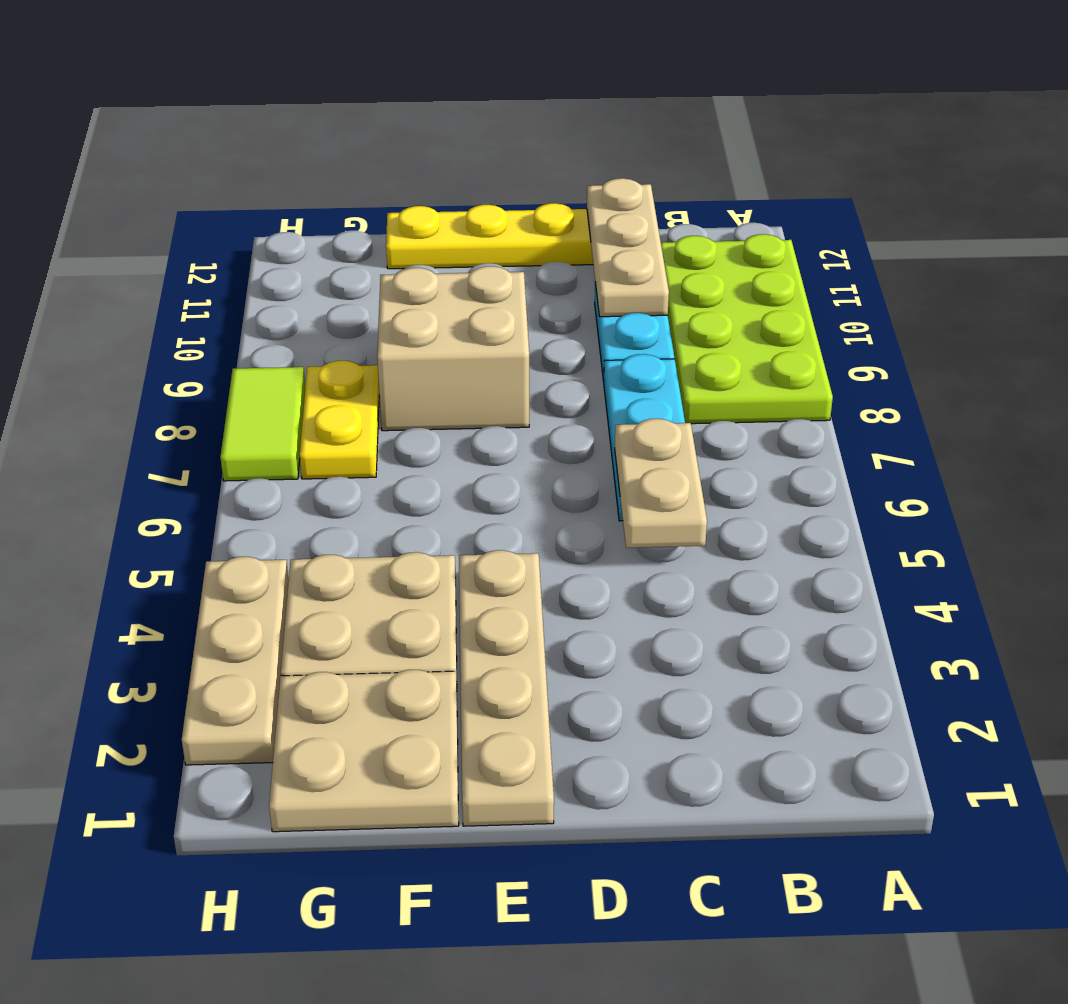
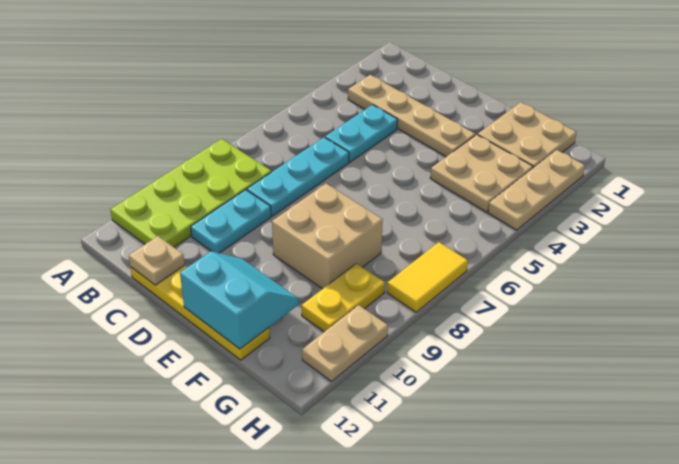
none -> cyan plate C4:C5 level 1
tan plate C5:C6 level 2 -> tan plate H10:H11 level 1
tan plate C10:C12 level 2 -> tan plate C12 level 2
tan plate E1:E4 level 1 -> tan plate B3:E3 level 1
none -> cyan slope E11:F12 level 2 top 12
yellow plate G7:G8 level 1 -> yellow plate G9:G10 level 1
lime tile H7:H8 level 1 -> yellow tile H7:H8 level 1

